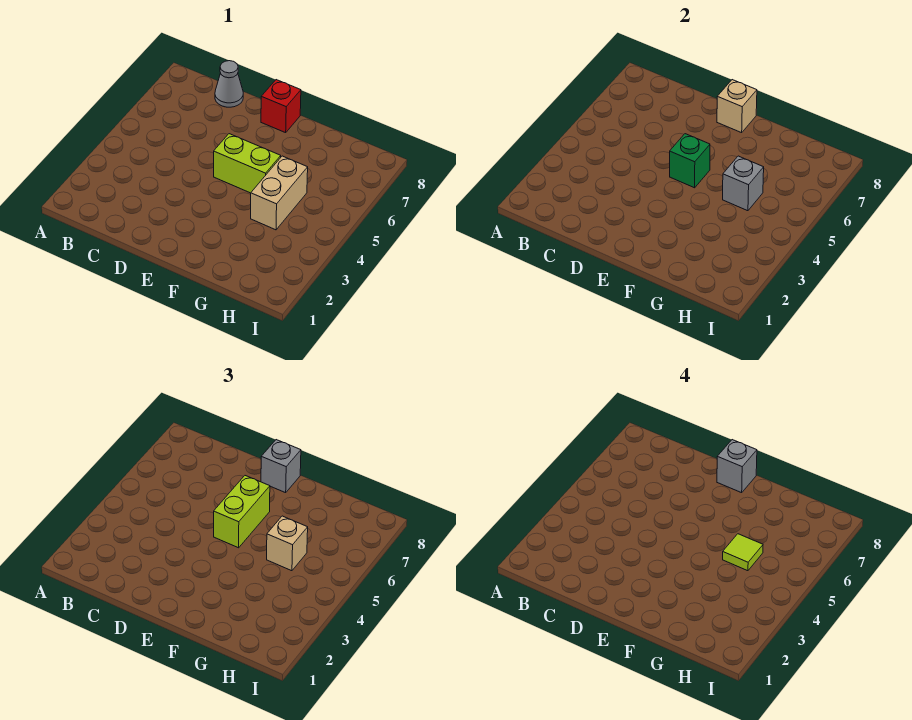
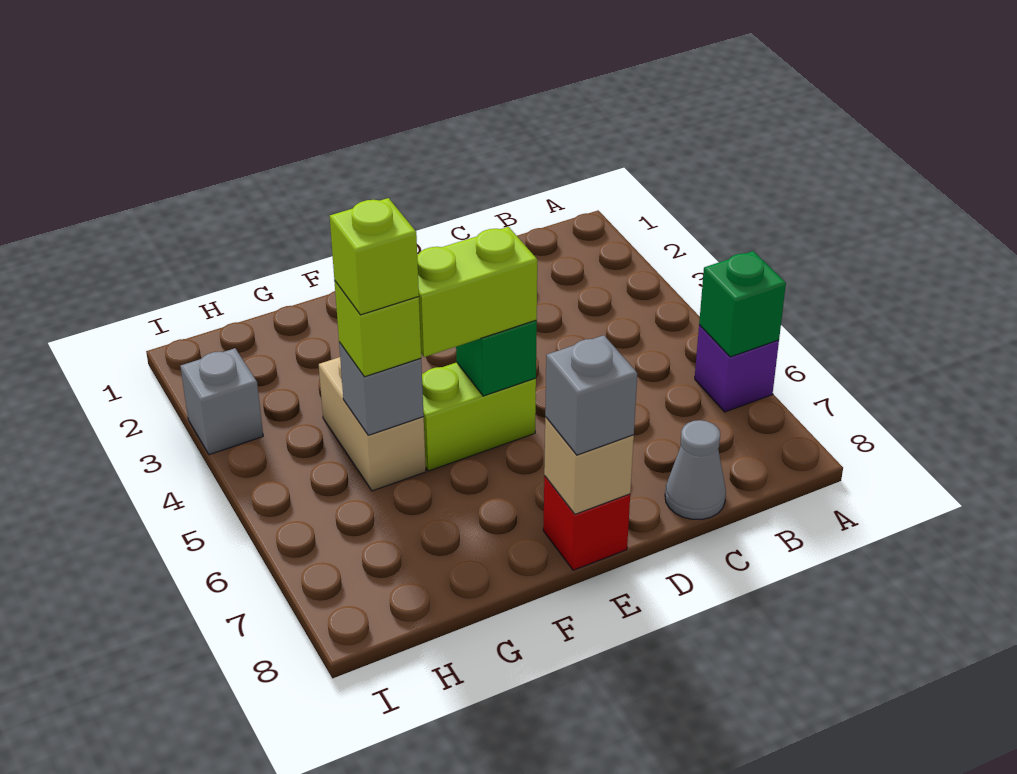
none -> purple brick A6 level 1
none -> green brick A6 level 2
lime brick E5:E6 level 3 -> lime brick E5:F5 level 3
grey brick E8 level 4 -> grey brick I3 level 1
tan brick G5 level 3 -> lime brick G5 level 3
lime tile G5 level 4 -> lime brick G5 level 4

